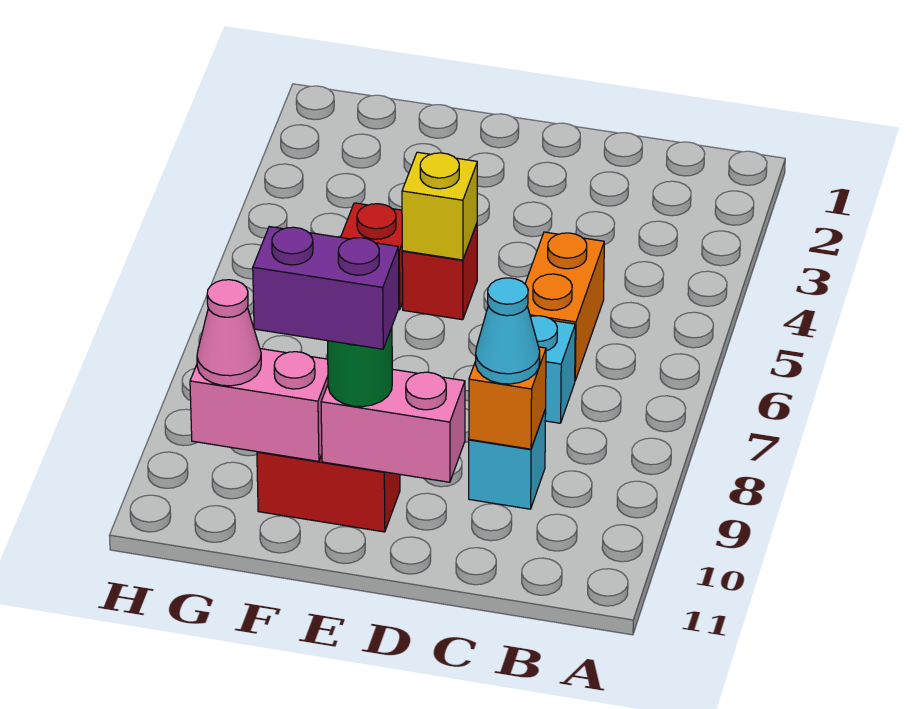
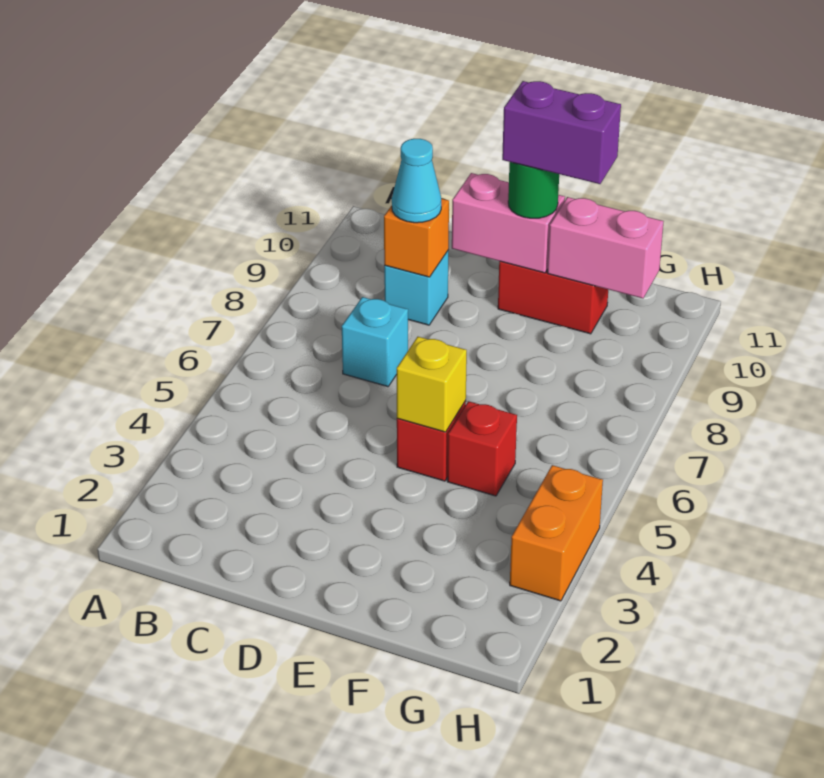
orange brick C5:C6 level 1 -> orange brick H3:H4 level 1
pink cone G10 level 3 -> none

